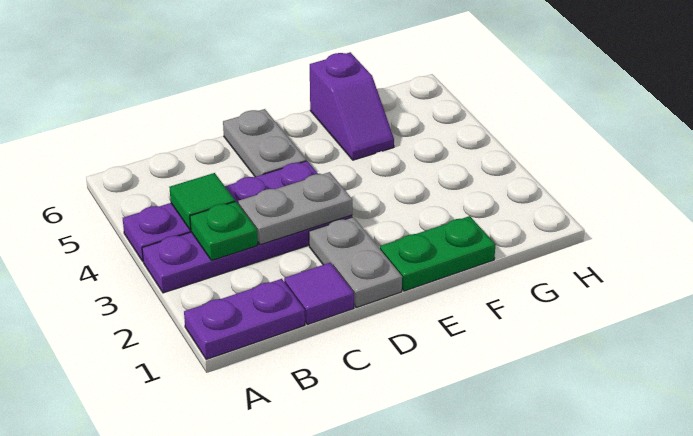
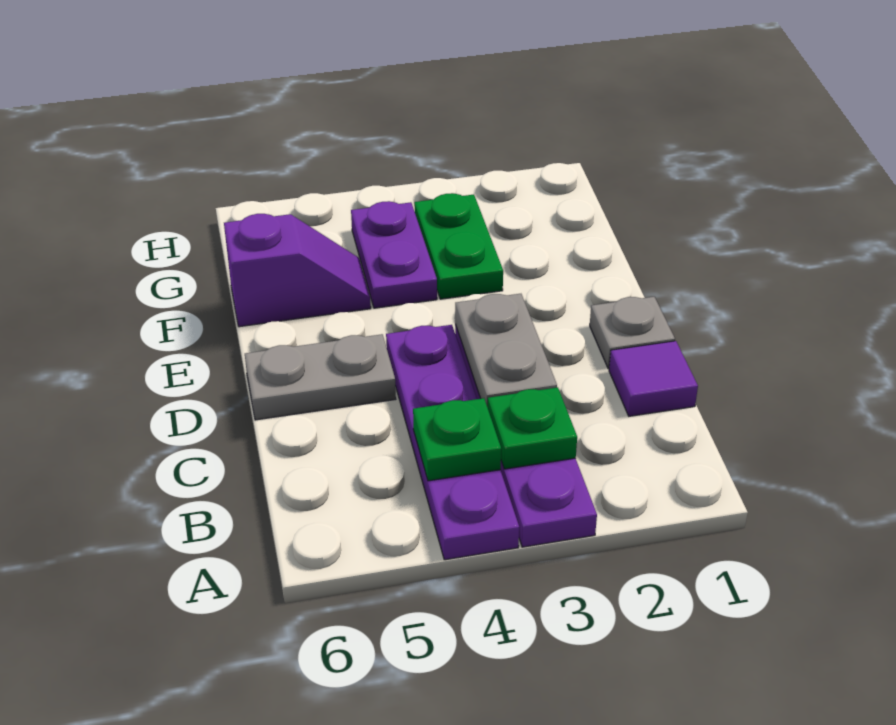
purple plate A1:B1 level 1 -> purple plate F4:G4 level 1
green tile B4 level 2 -> green plate B4 level 2
grey plate D1:D2 level 1 -> grey plate D1 level 1
green plate E1:F1 level 1 -> green plate F3:G3 level 1

